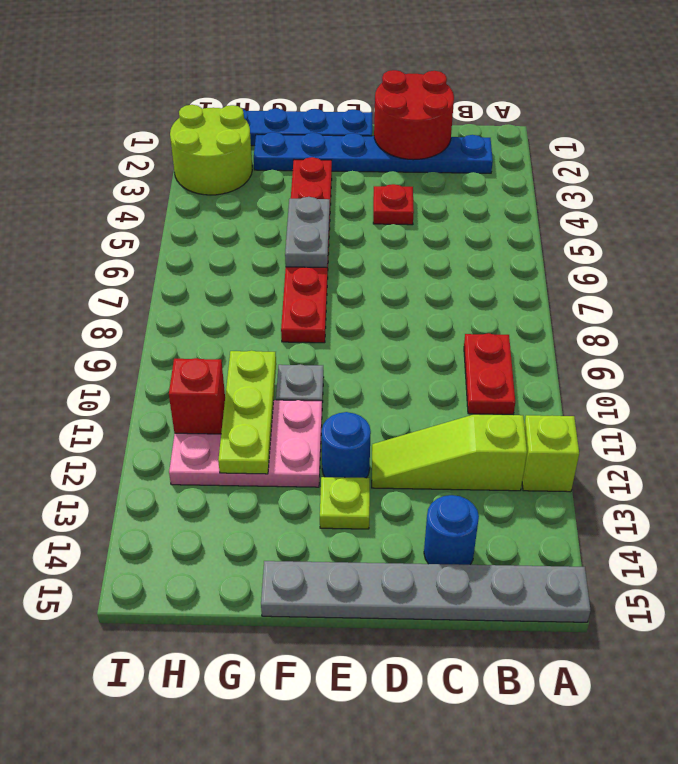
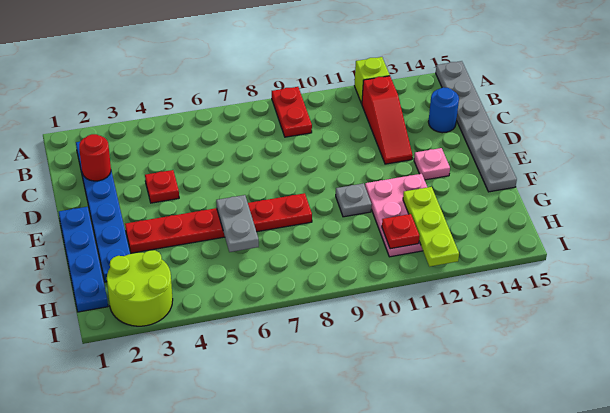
red plate B9:B10 level 1 -> red plate A9:B9 level 1
lime slope B12:D12 level 1 top B -> red slope B12:D12 level 1 top B
red round brick C1:D2 level 2 -> red round brick C2 level 2
blue round brick E12 level 1 -> none
lime plate E13 level 1 -> pink plate E13 level 1
grey plate F5:F6 level 2 -> grey plate F6:G6 level 2
lime plate G10:G12 level 2 -> lime plate G12:I12 level 2
red brick H11 level 2 -> red plate H11 level 2

